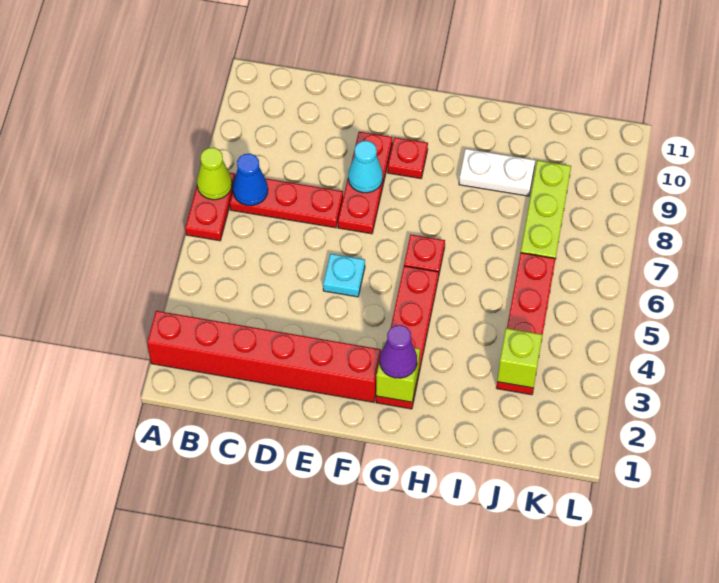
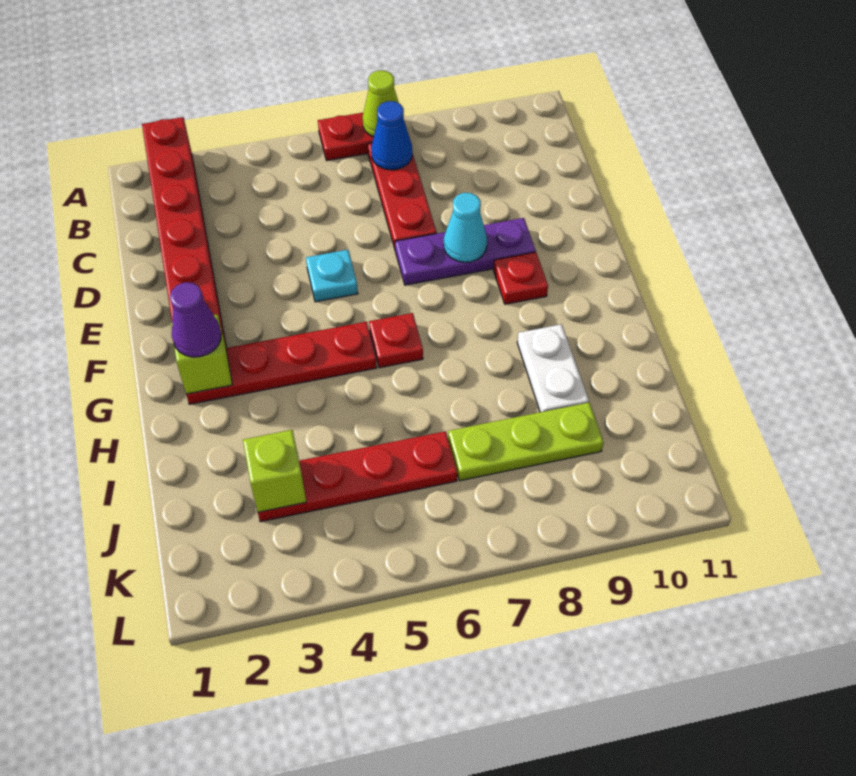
red plate E7:E9 level 1 -> purple plate E7:E9 level 1

